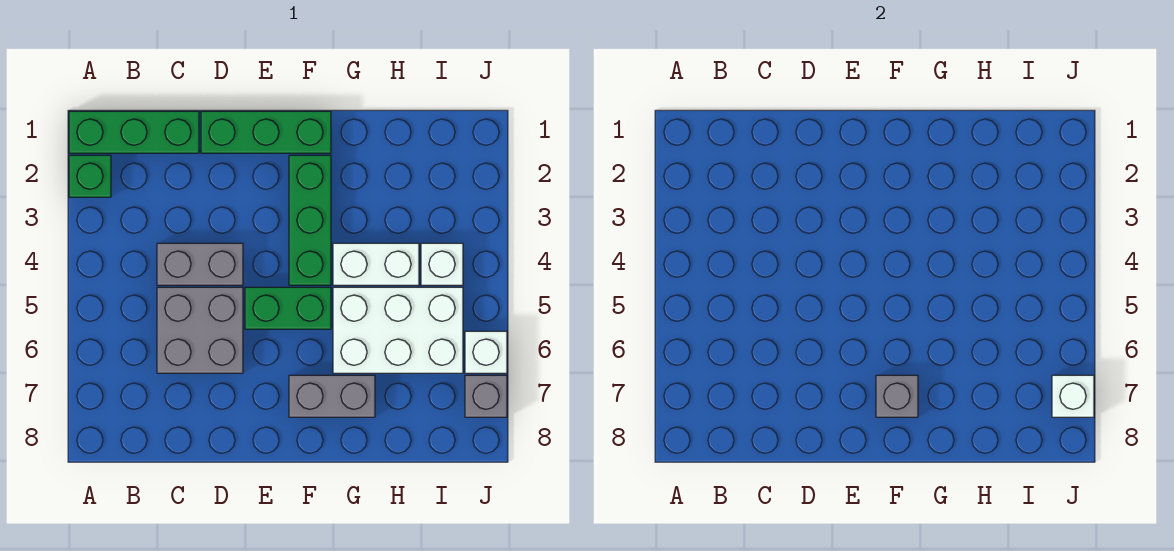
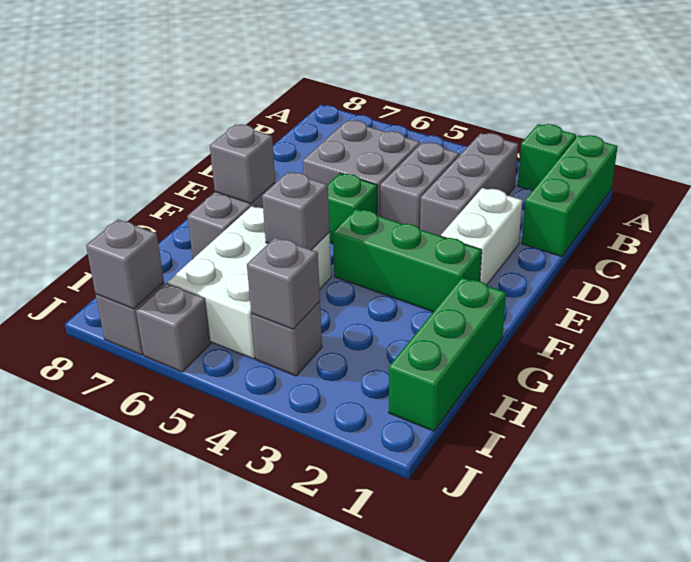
none -> grey brick B3:D3 level 1
green brick D1:F1 level 1 -> green brick G1:I1 level 1
green brick E5:F5 level 1 -> green brick E5 level 1
white brick G4:H4 level 1 -> white brick D2:E2 level 1
none -> grey brick G5 level 2
white brick I4 level 1 -> grey brick I4 level 1
none -> grey brick I4 level 2
white brick J6 level 1 -> grey brick J6 level 1
white brick J7 level 2 -> grey brick J7 level 2

